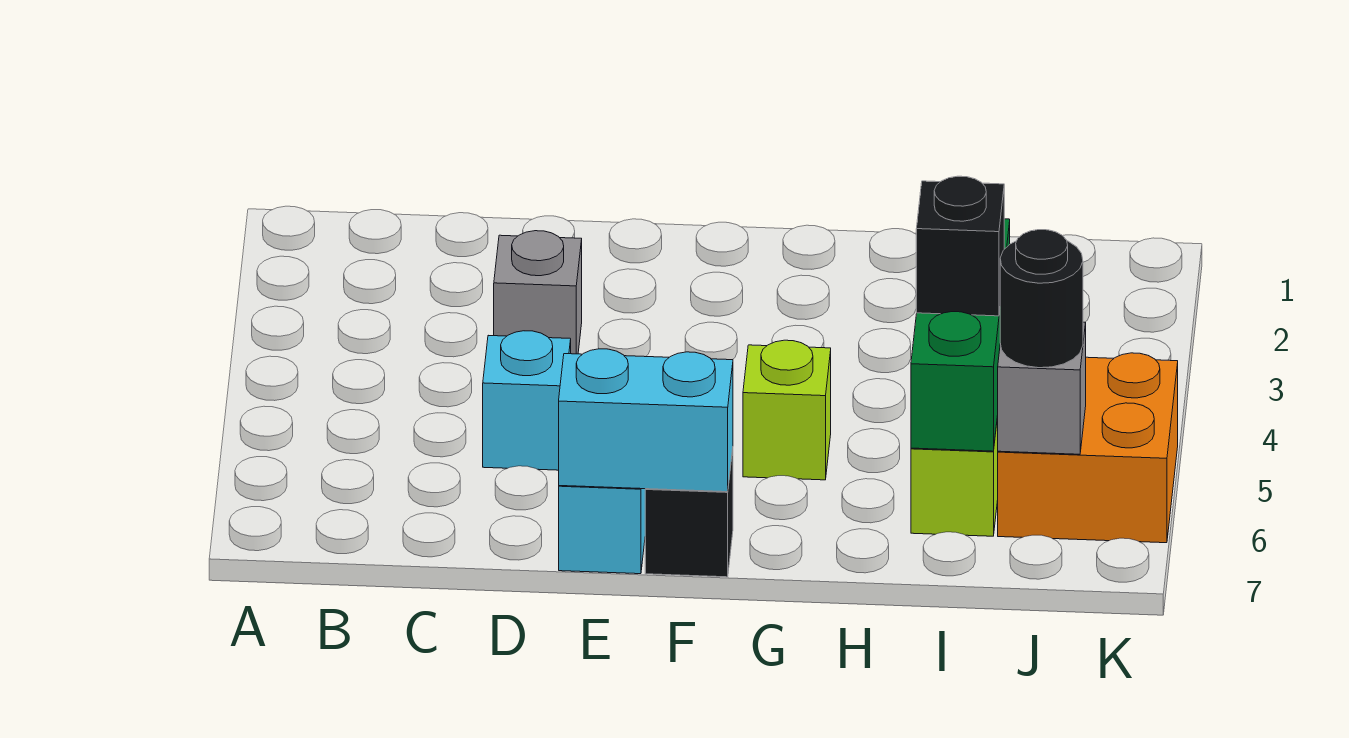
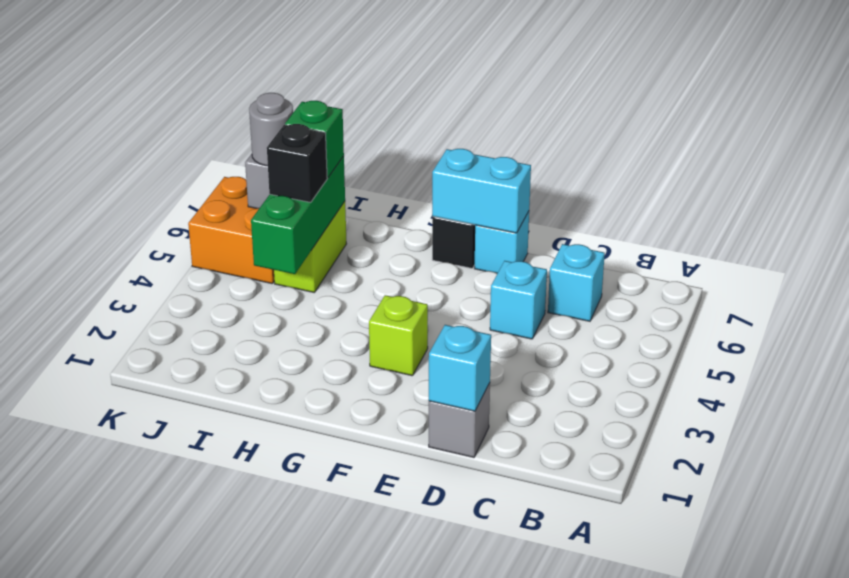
none -> cyan brick C6 level 1
none -> cyan brick D1 level 2
grey brick D3 level 1 -> grey brick D1 level 1
lime brick G5 level 1 -> lime brick F3 level 1
none -> green brick I6 level 3
black round brick J6 level 3 -> grey round brick J6 level 3

